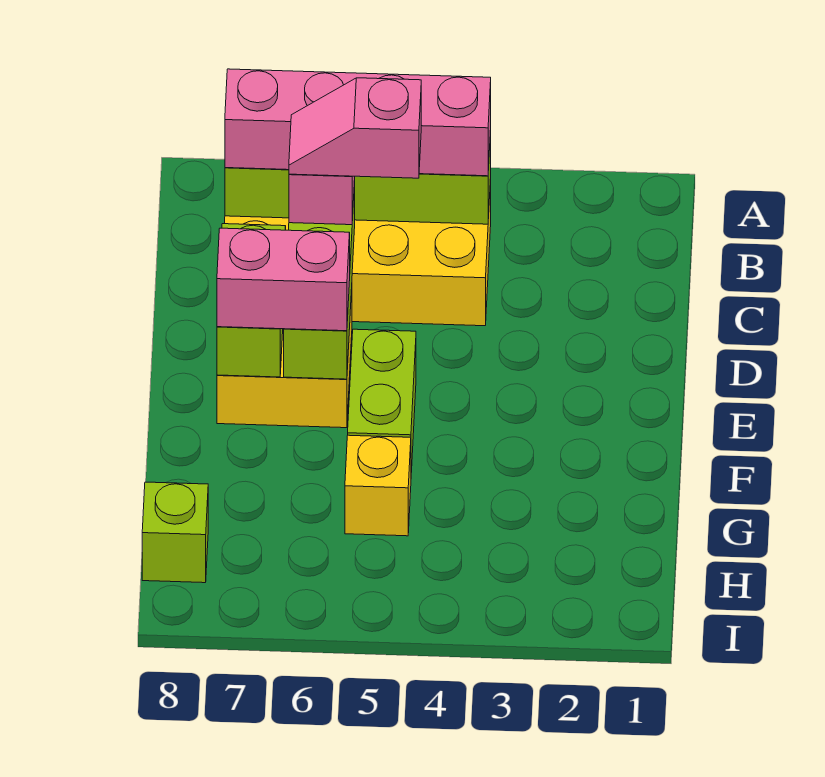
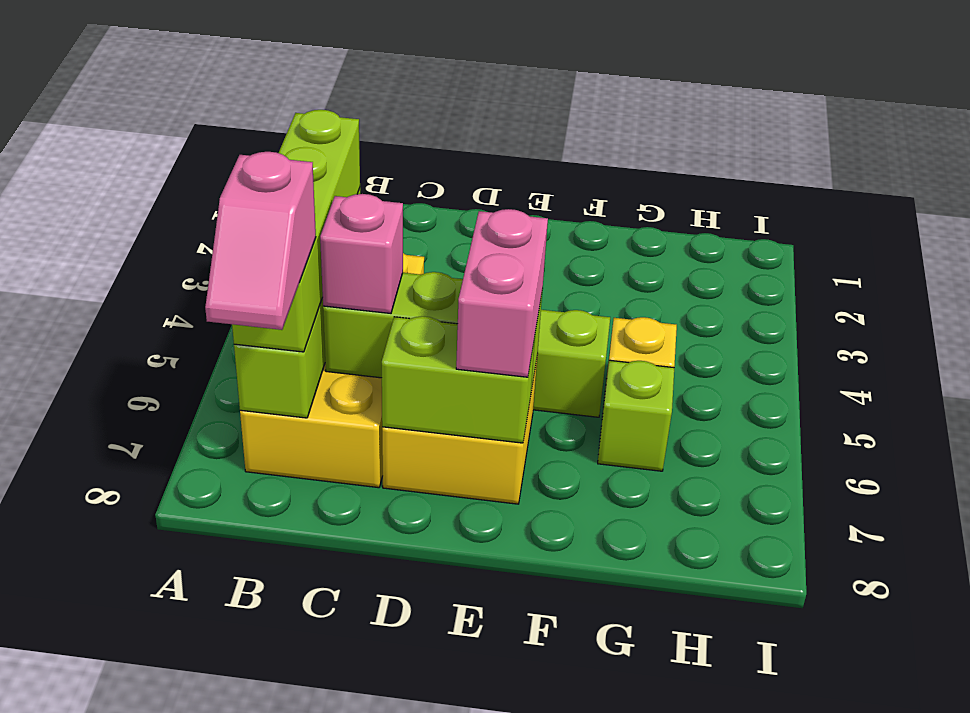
pink brick B4:B7 level 3 -> lime brick B4:B7 level 3
pink slope C5:C6 level 4 top 5 -> pink slope B7:B8 level 4 top 7
lime brick H8 level 1 -> lime brick G6 level 1

